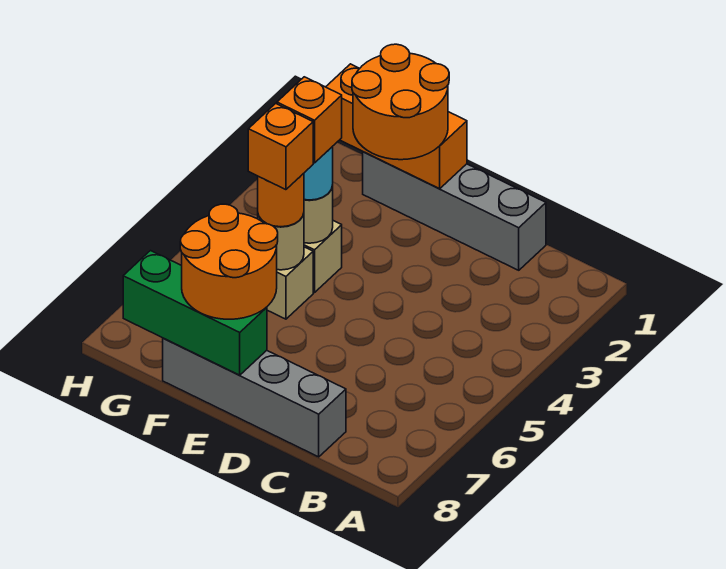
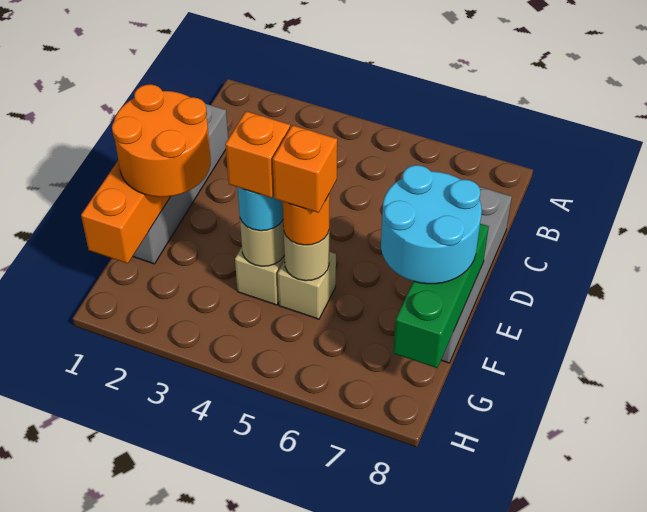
orange round brick E7:F8 level 3 -> cyan round brick E7:F8 level 3

